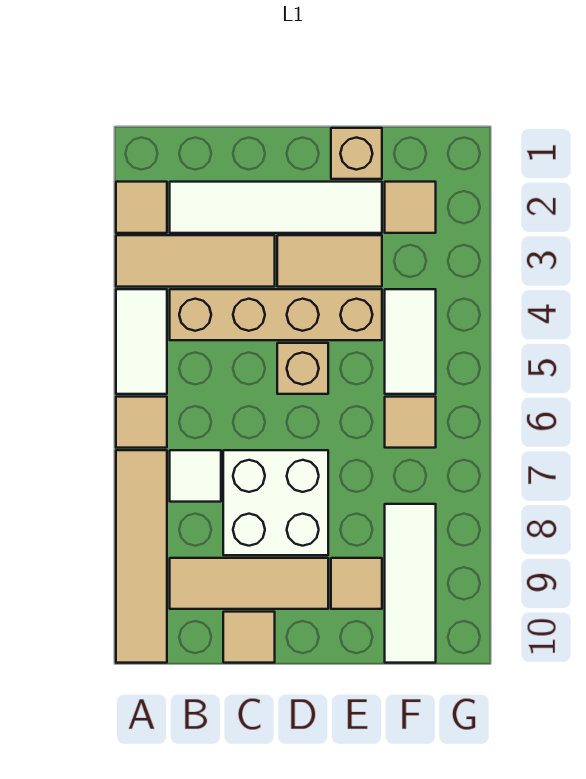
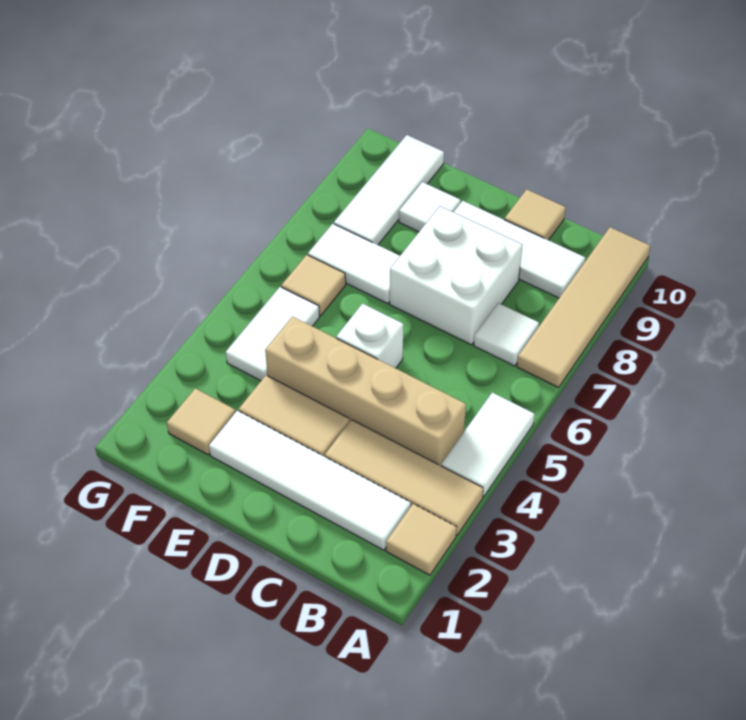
tan tile A6 level 1 -> none
tan tile B9:D9 level 1 -> white tile B9:D9 level 1
tan brick D5 level 1 -> white brick D5 level 1
tan brick E1 level 1 -> none
none -> white tile E7:F7 level 1
tan tile E9 level 1 -> white tile E9 level 1

